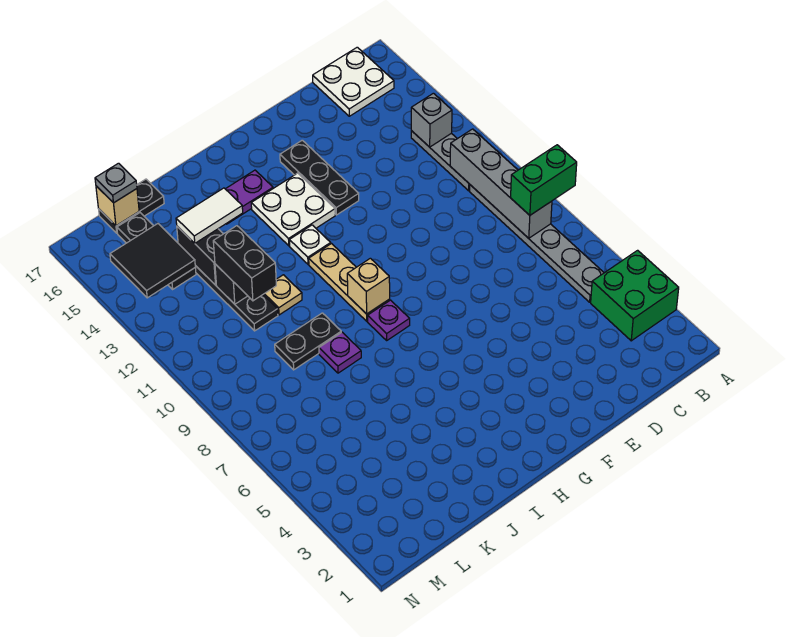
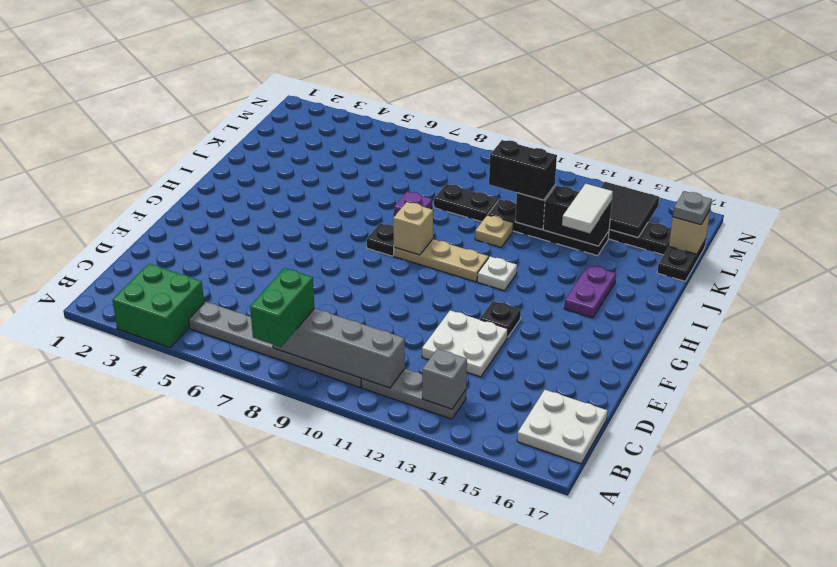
black plate F13:F15 level 1 -> black plate F13 level 1
white plate G13:H14 level 1 -> white plate D12:E13 level 1
purple plate H8 level 1 -> black plate H8 level 1
black plate J9:K9 level 1 -> black plate K9:K10 level 1

